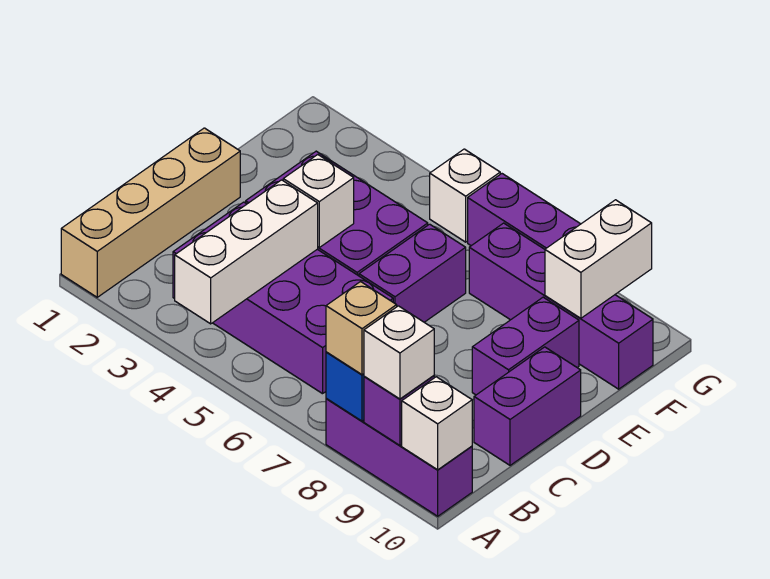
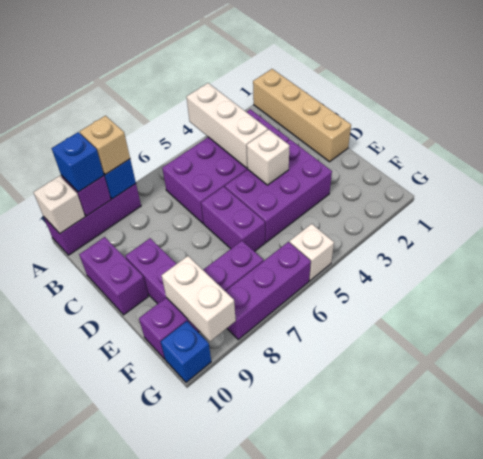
white brick A9 level 3 -> blue brick A9 level 3
none -> blue brick G10 level 1

